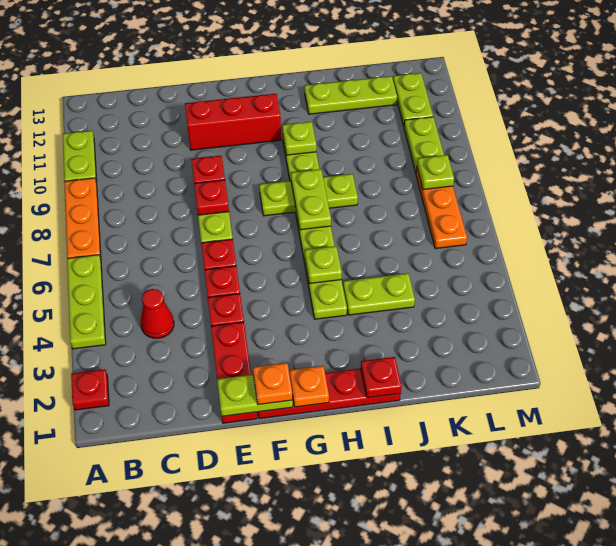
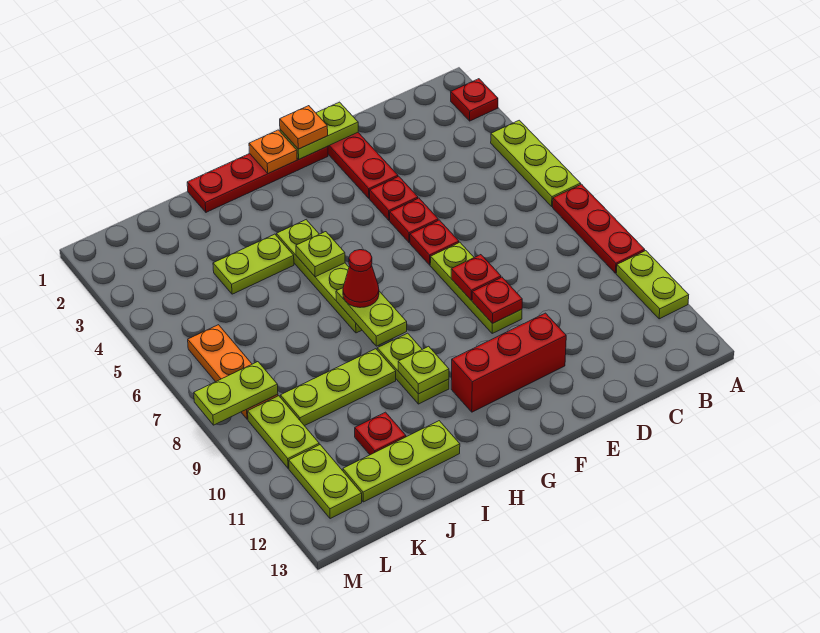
orange plate A7:A9 level 1 -> red plate A7:A9 level 1
red cone C4 level 1 -> red cone H7 level 3
lime plate G8:I8 level 1 -> lime plate I9:K9 level 1
red plate I1 level 2 -> red plate J11 level 1
lime plate L8 level 2 -> lime plate L8:M8 level 2

